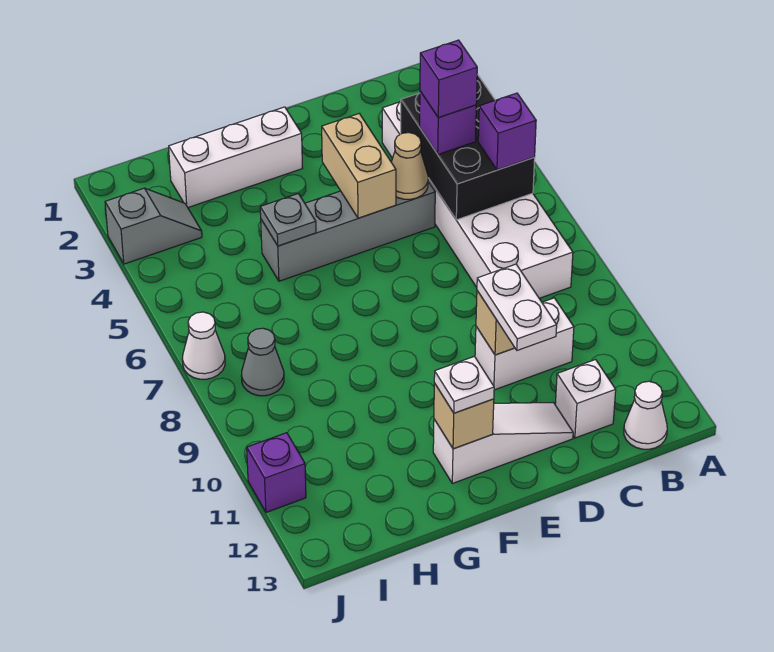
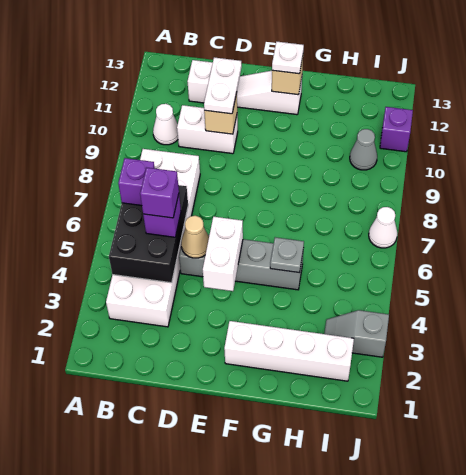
white cone B13 level 1 -> white cone B10 level 1
tan brick E4:E5 level 2 -> white brick E4:E5 level 2
white brick F2:H2 level 1 -> white brick F2:I2 level 1
grey cone I8 level 1 -> grey cone I10 level 1

